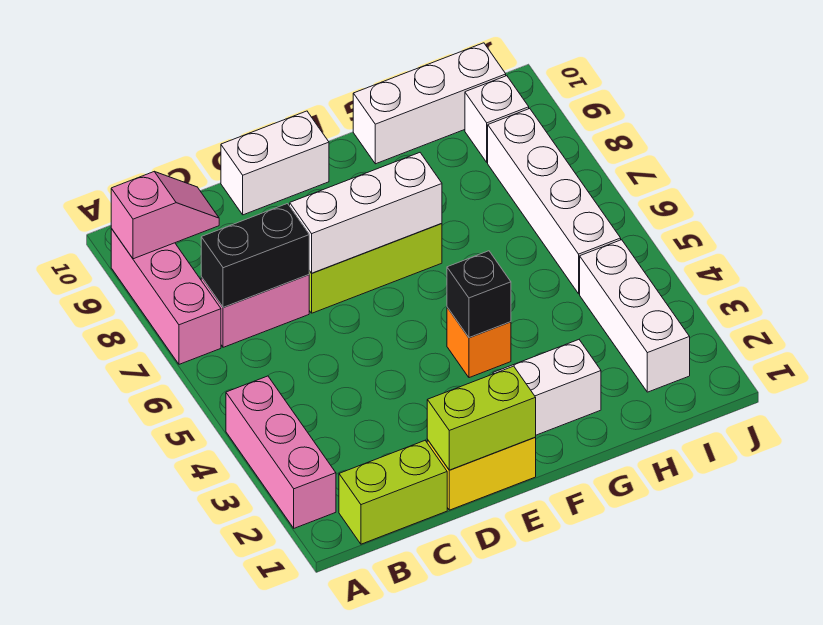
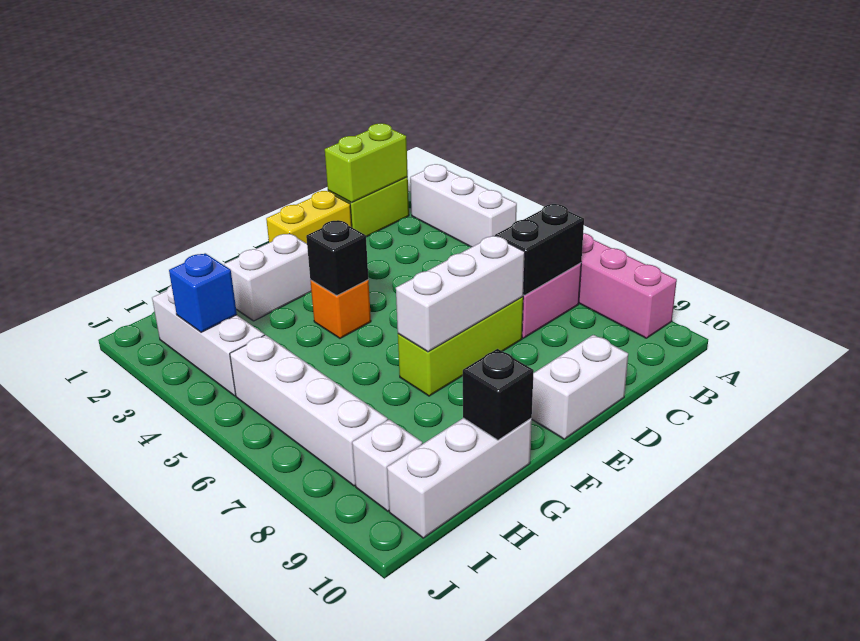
pink brick A2:A4 level 1 -> white brick A2:A4 level 1
pink slope A9:B9 level 2 top A -> none
lime brick D1:E1 level 2 -> lime brick B1:C1 level 2
none -> black brick G10 level 2
none -> blue brick I3 level 2

